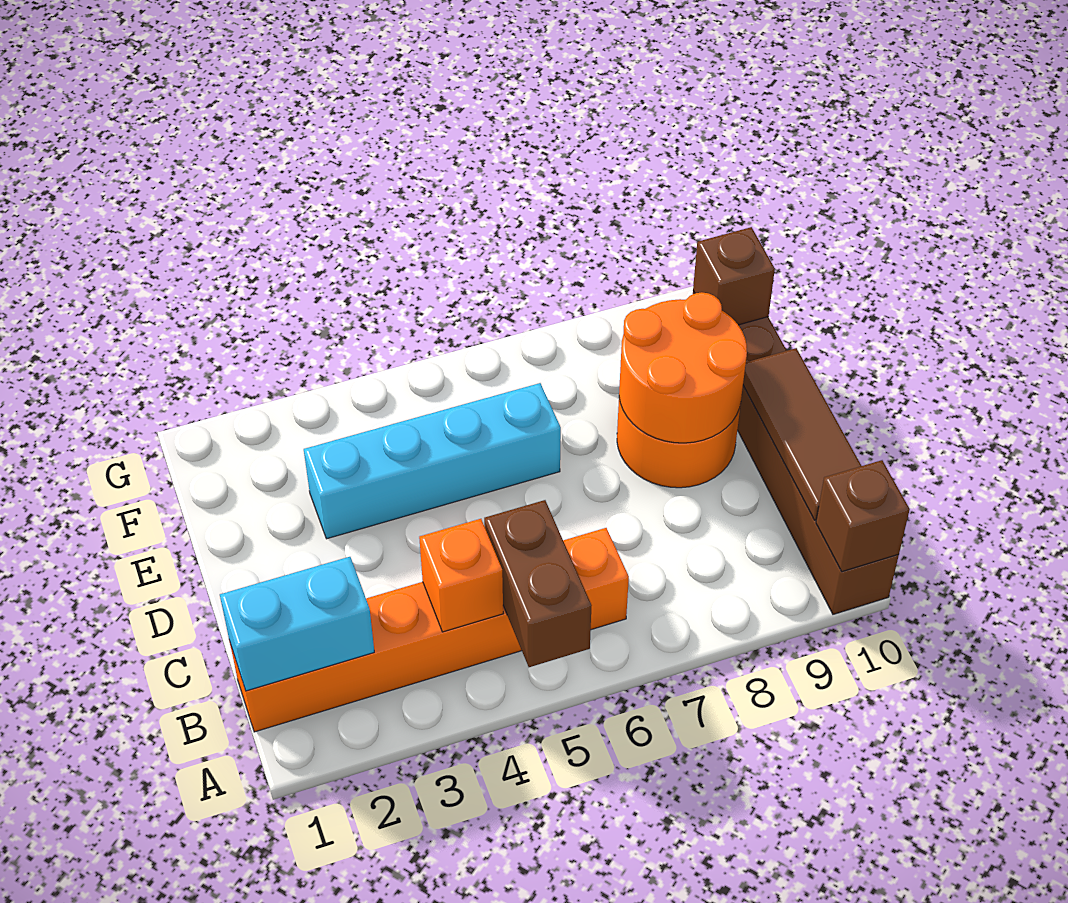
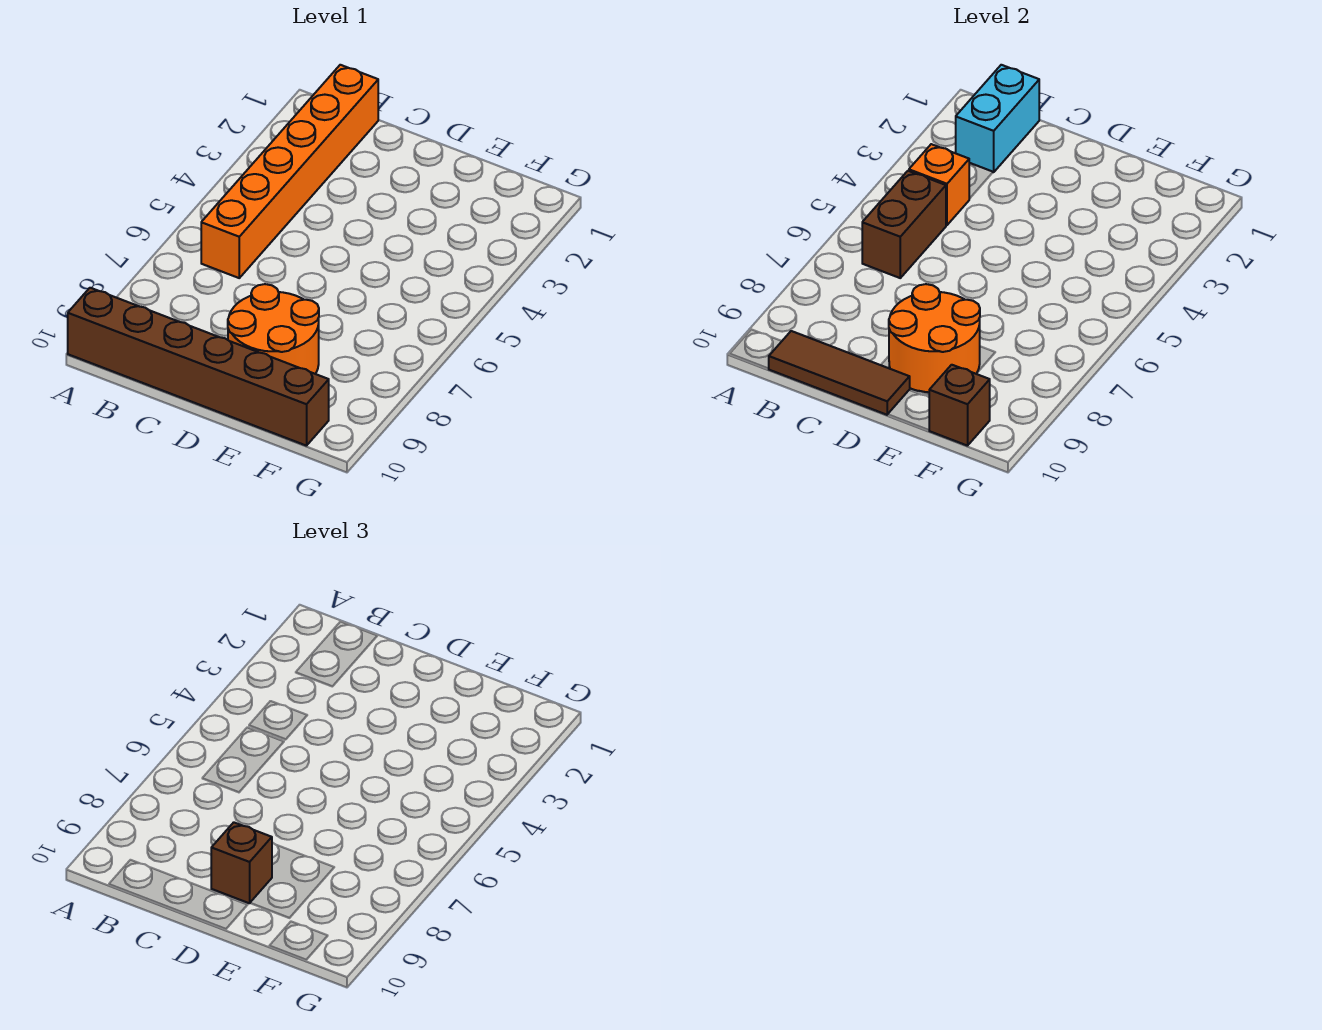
brown brick A5:B5 level 2 -> brown brick B5:B6 level 2
brown brick A10 level 2 -> brown brick D9 level 3
cyan brick E3:E6 level 1 -> none

